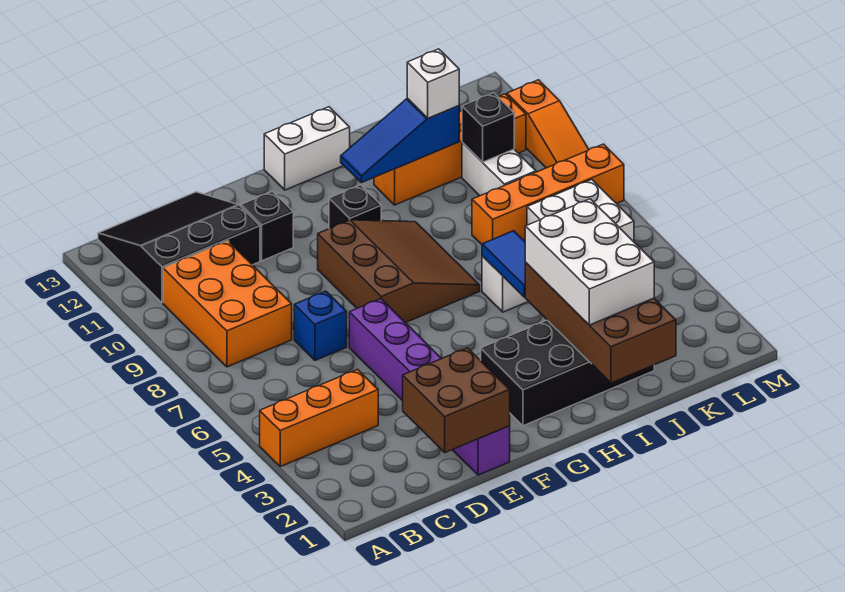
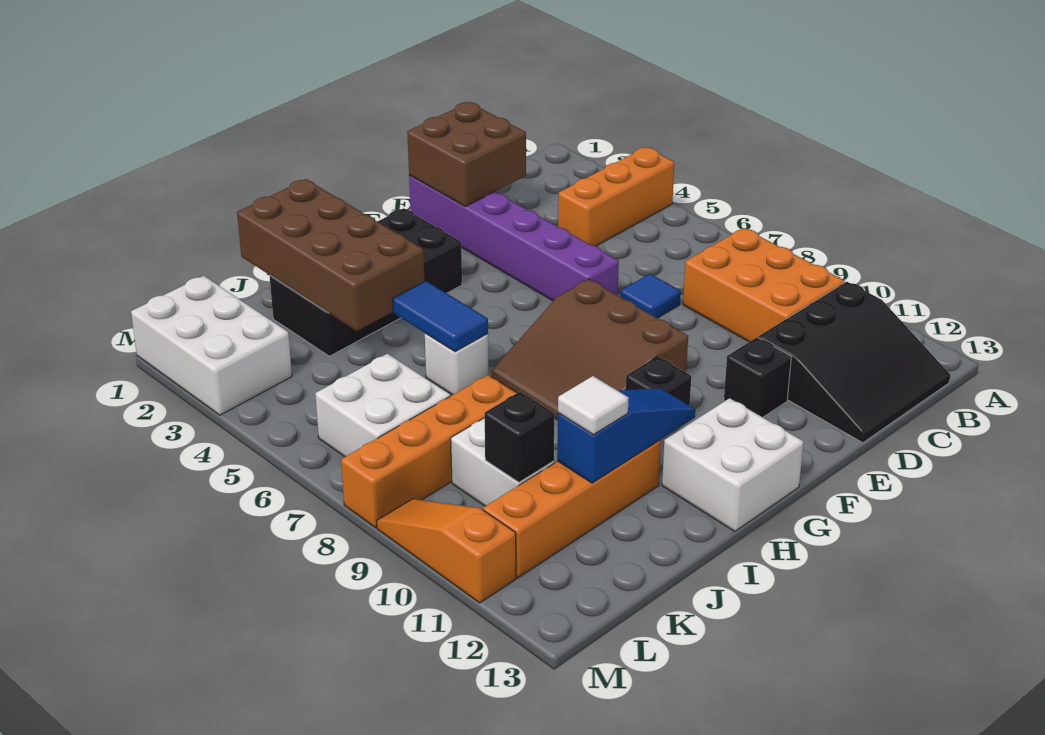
blue brick D7 level 1 -> blue tile D7 level 1
white brick G13:H13 level 1 -> white brick G12:H13 level 1
white brick I2:J4 level 3 -> white brick L1:M3 level 1
white brick J11 level 3 -> white tile J11 level 3

